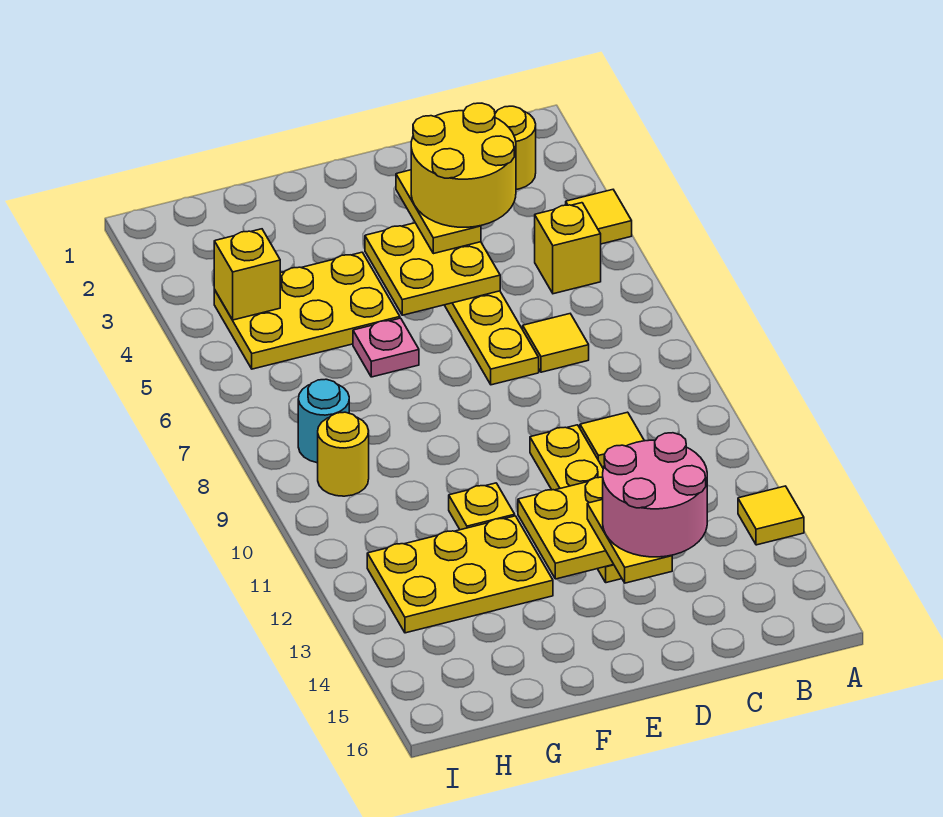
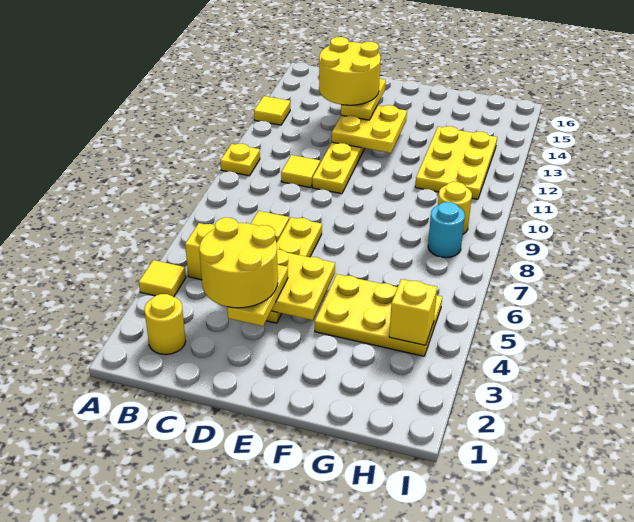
pink round brick C13:D14 level 4 -> yellow round brick C13:D14 level 4
pink plate F6 level 1 -> none
yellow plate F11 level 1 -> yellow plate A10 level 1
yellow plate F12:H13 level 1 -> yellow plate G11:H13 level 1

